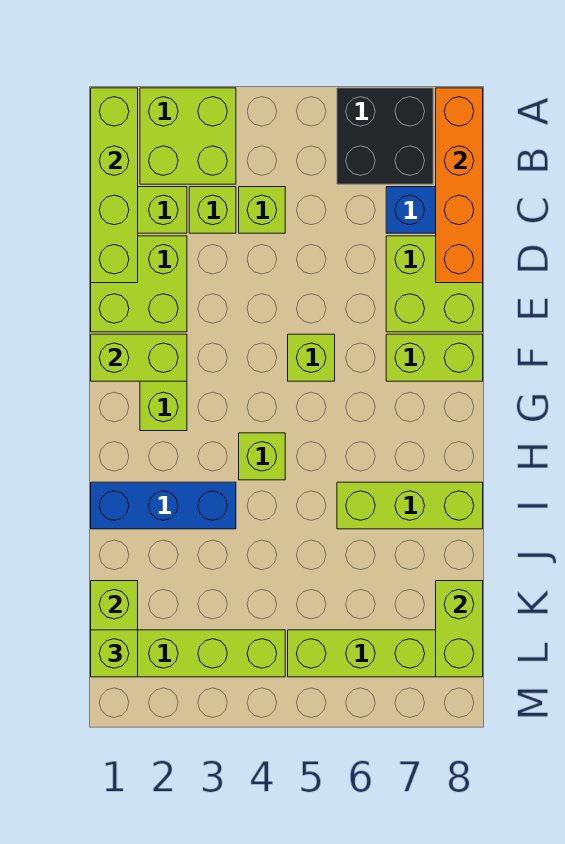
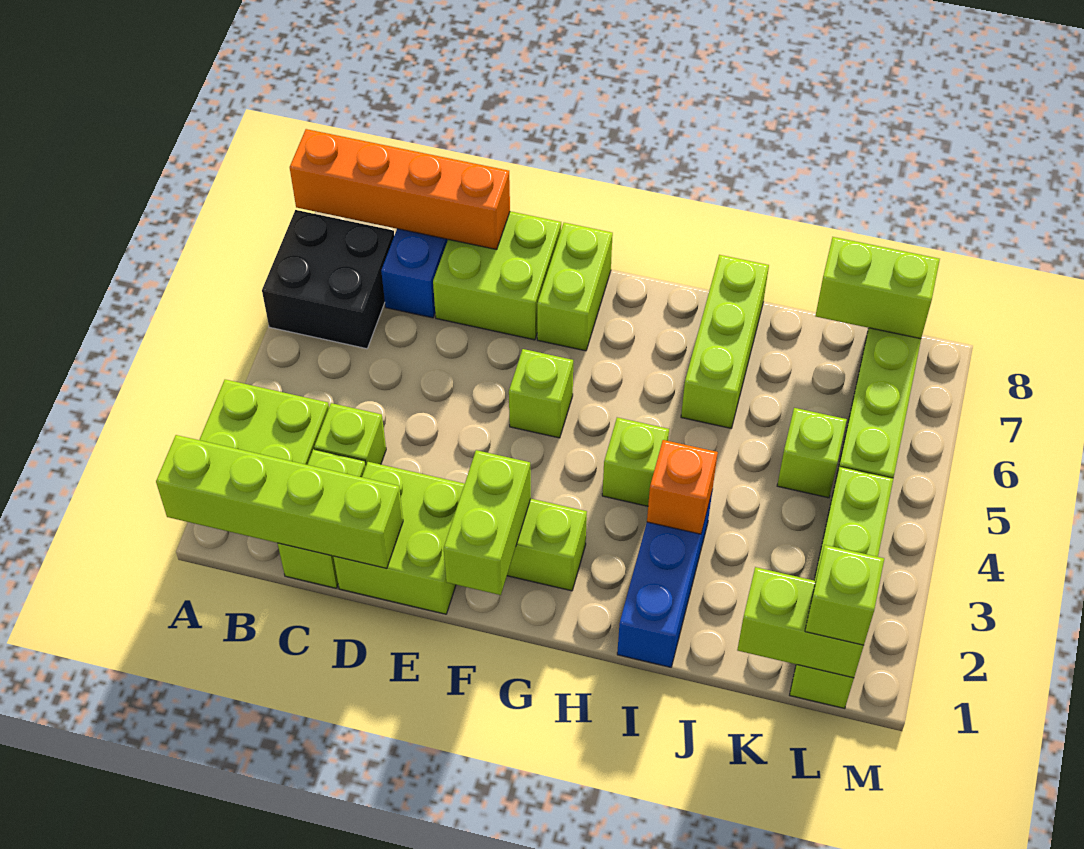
lime brick C4 level 1 -> lime brick K5 level 1
none -> orange brick I3 level 2

